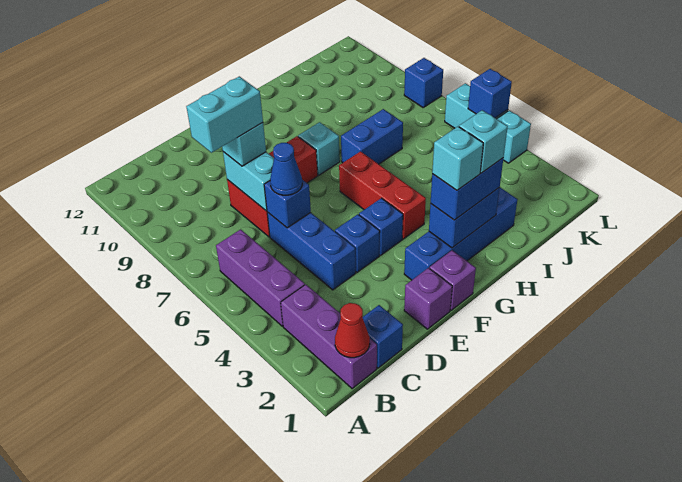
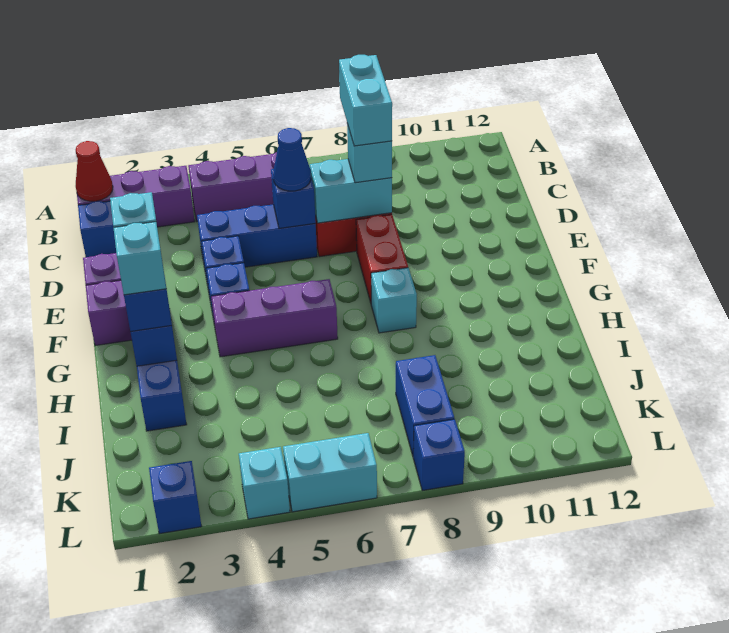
red brick G4:G6 level 1 -> purple brick G4:G6 level 1
blue brick H7:I7 level 1 -> blue brick J8:K8 level 1
blue brick L5 level 2 -> blue brick L2 level 1

